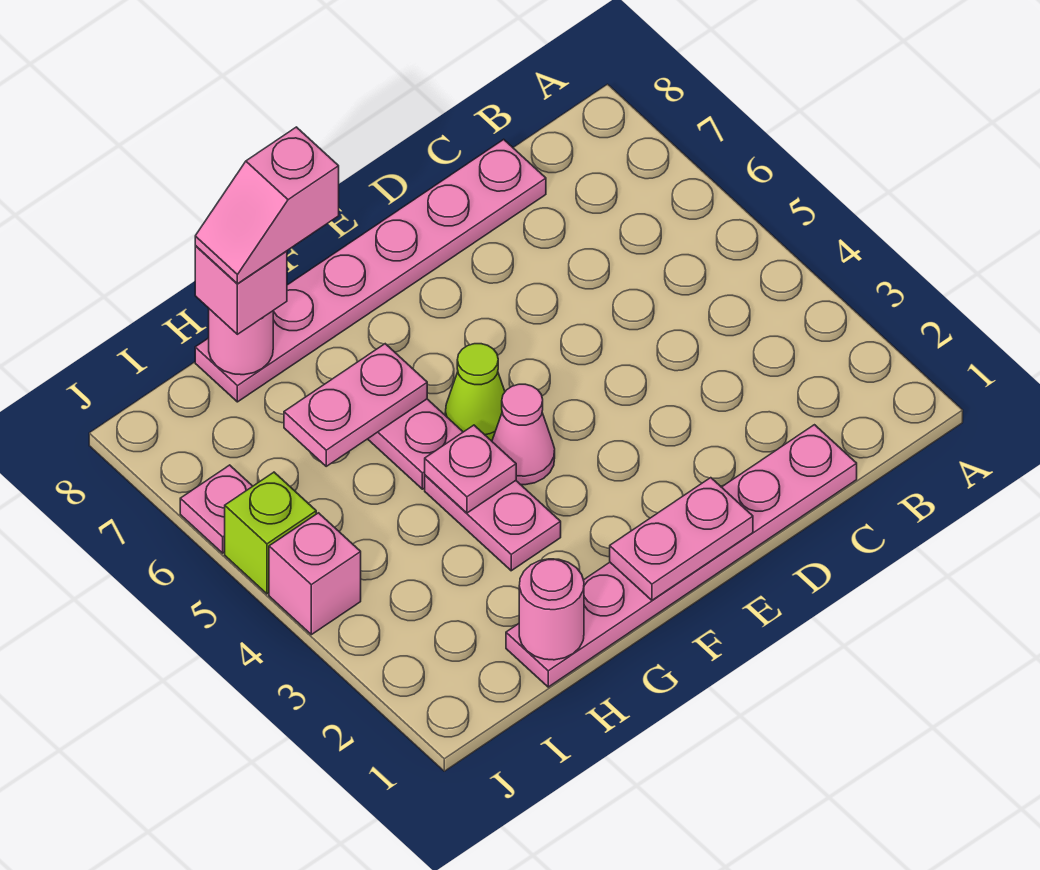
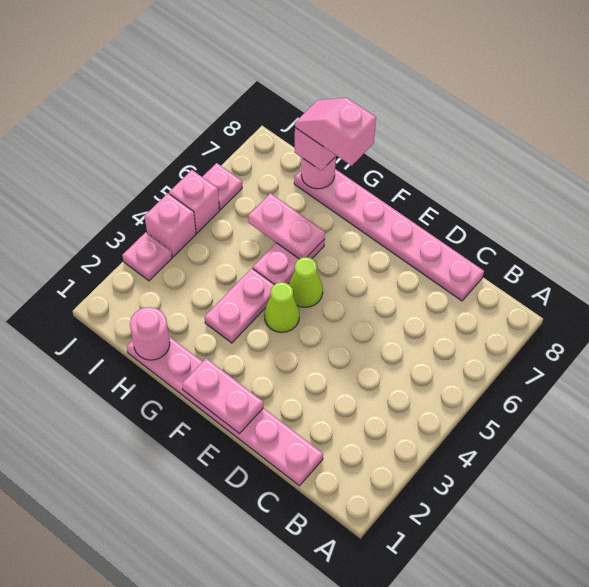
pink cone F4 level 1 -> lime cone F4 level 1
pink plate G4 level 2 -> pink plate J3 level 1
lime brick J5 level 1 -> pink brick J5 level 1

